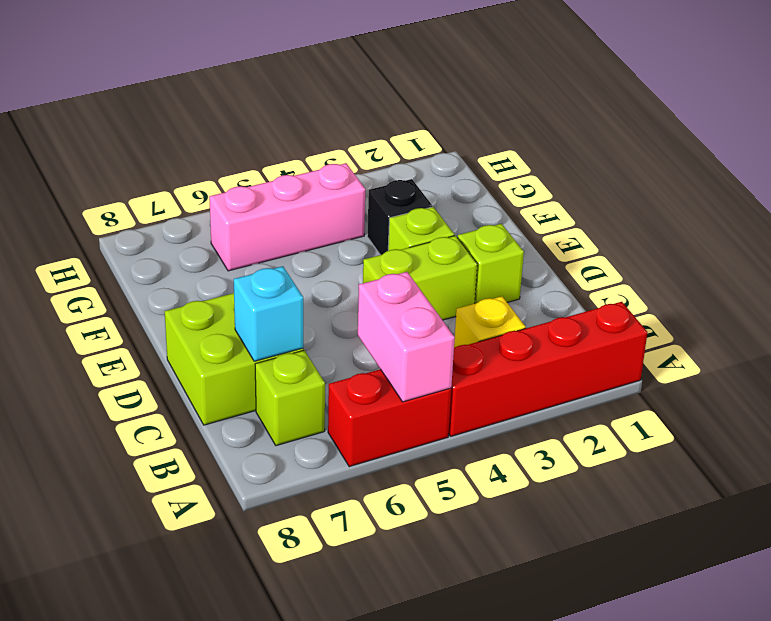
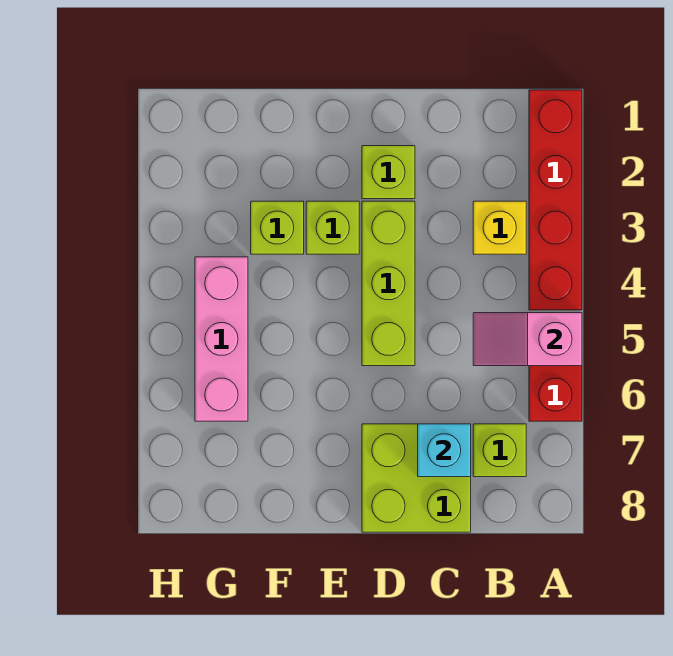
pink brick A5:B5 level 2 -> pink slope A5:B5 level 2 top A
lime brick D3:D4 level 1 -> lime brick D3:D5 level 1
black brick F3 level 1 -> lime brick F3 level 1

